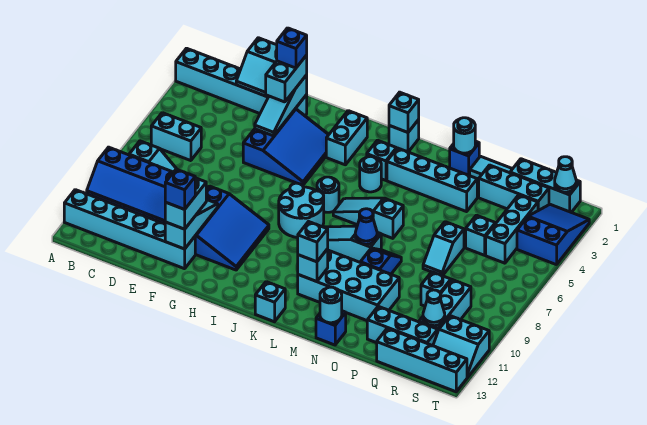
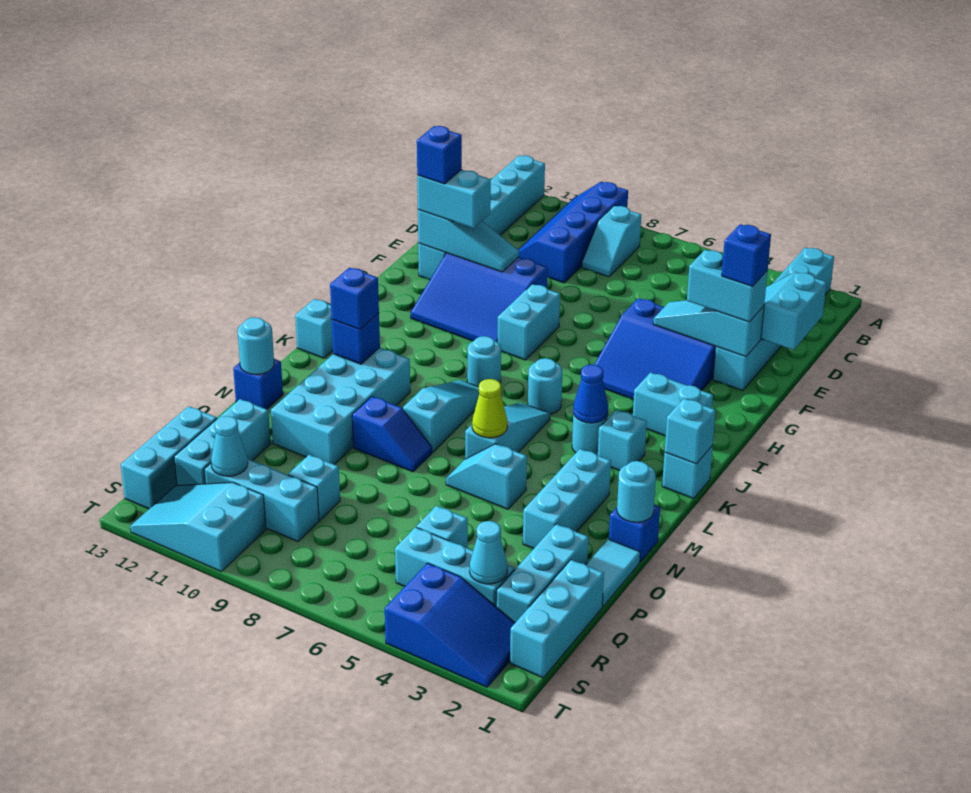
cyan brick B6:C6 level 1 -> cyan brick G8:H8 level 1
cyan round brick I7:J8 level 1 -> cyan round brick J8 level 1
cyan brick L3:O3 level 1 -> cyan brick M3:O3 level 1
cyan brick L11 level 2 -> blue brick L11 level 2
cyan brick L11 level 3 -> blue brick L11 level 3
none -> lime cone M6 level 2
blue cone M8 level 2 -> blue cone K4 level 2
cyan slope P6:P7 level 1 top 6 -> cyan slope N5:N6 level 1 top 5
cyan brick Q13:T13 level 1 -> cyan brick Q13:S13 level 1
cyan cone S1 level 2 -> cyan cone R3 level 2
cyan slope S11:T12 level 1 top 11 -> cyan slope S10:T12 level 1 top 10

